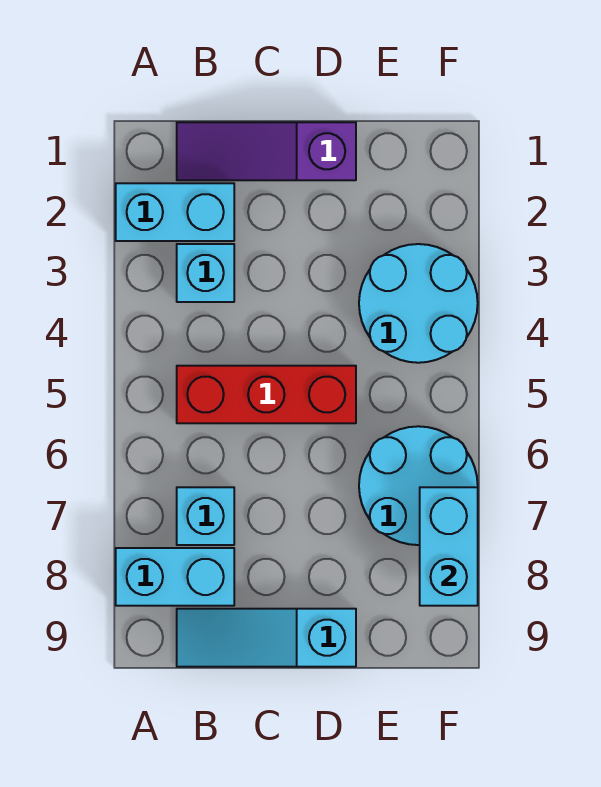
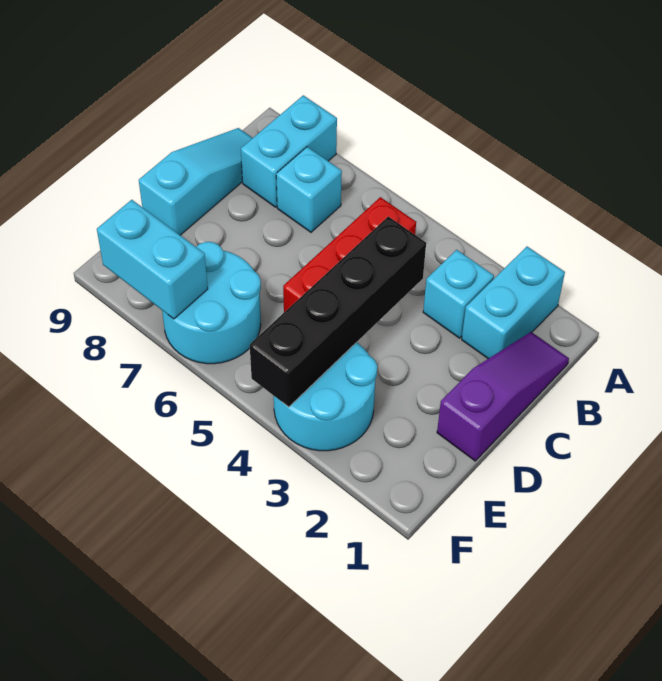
none -> black brick C4:F4 level 2

